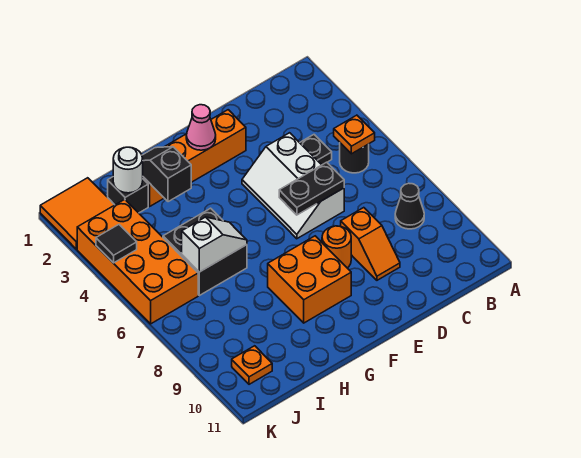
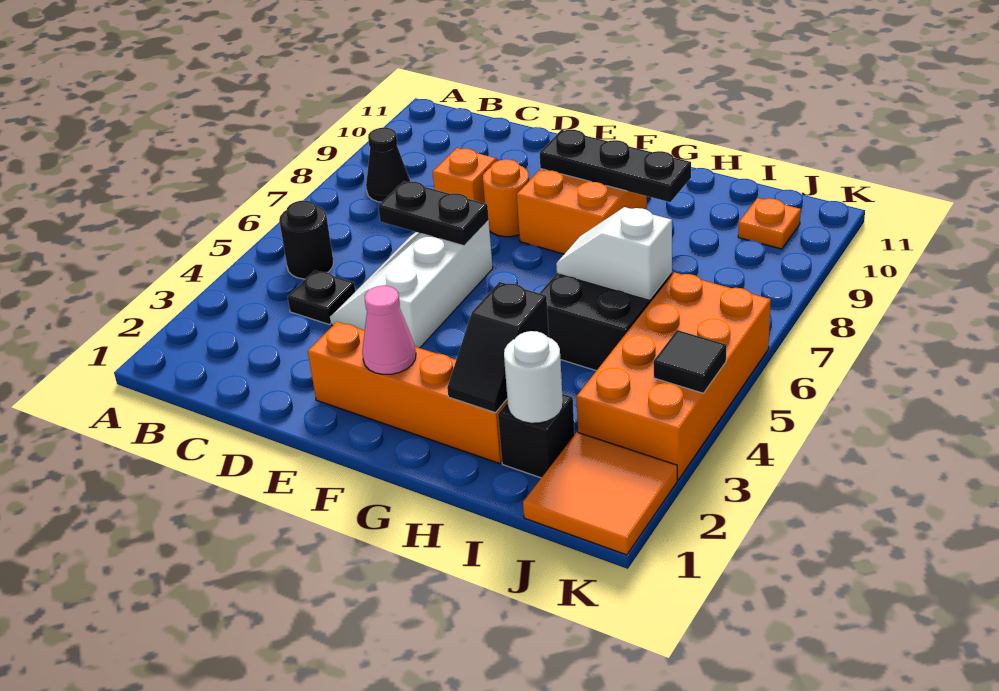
orange plate B5 level 2 -> none
white slope D4:E6 level 1 top D -> white slope D4:E6 level 1 top E
none -> black plate F9:H9 level 2

